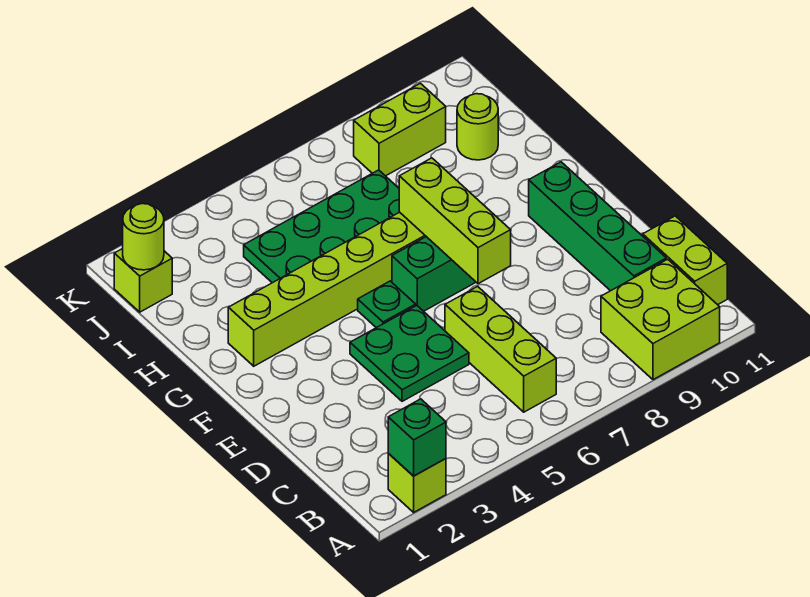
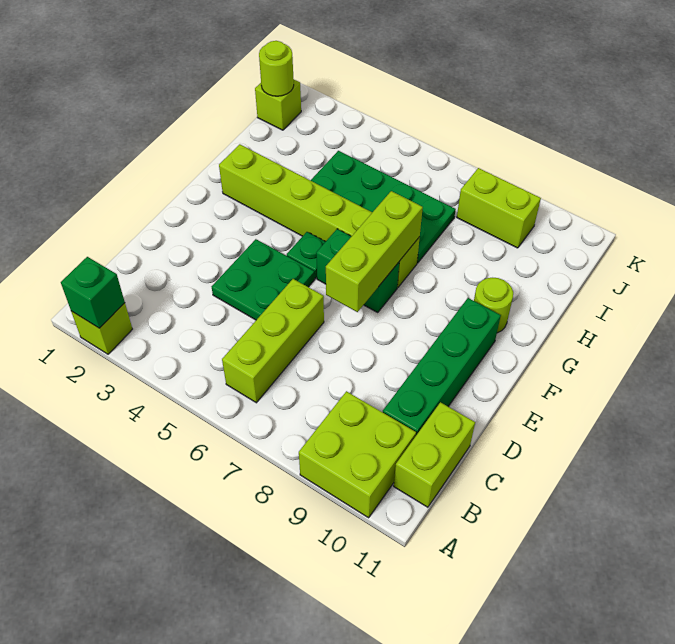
lime round brick I10 level 1 -> lime round brick G10 level 1

